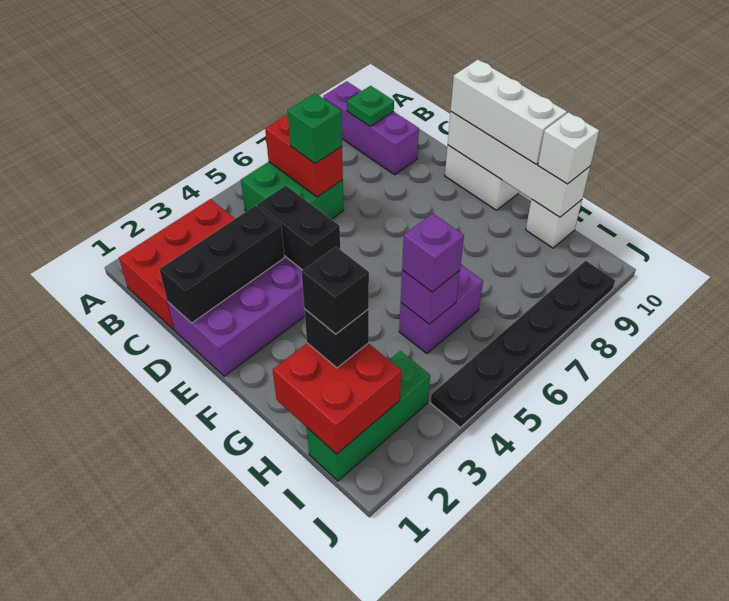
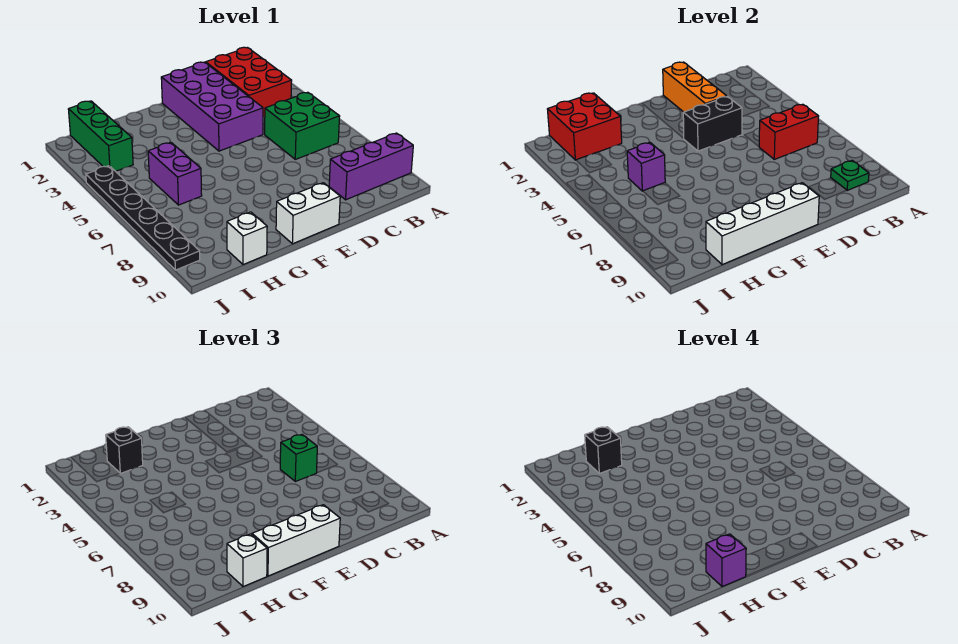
black brick D1:D3 level 2 -> orange brick D1:D3 level 2
purple brick H5 level 3 -> purple brick H10 level 4

